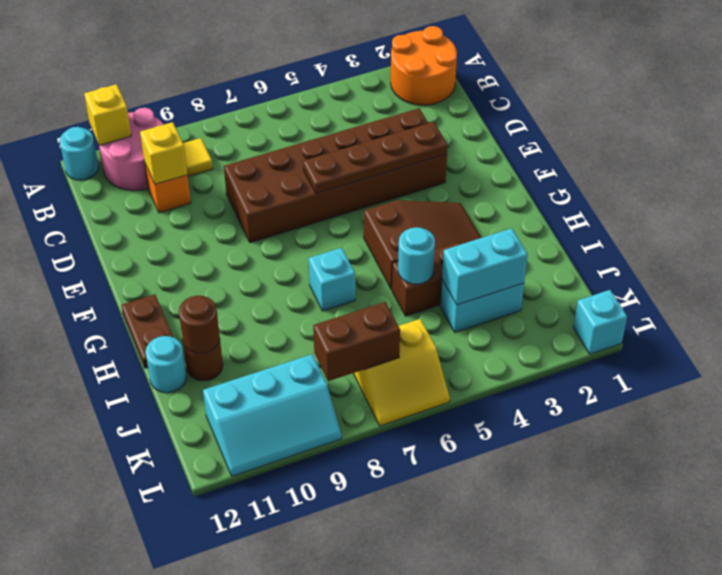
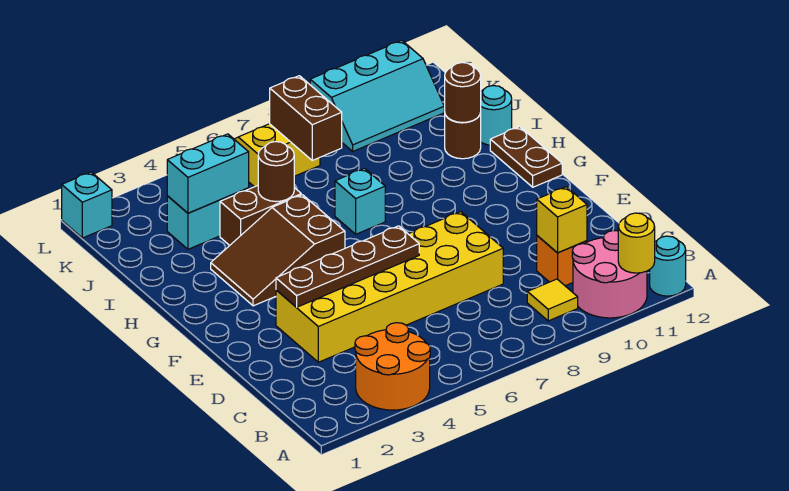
orange round brick A1:B2 level 1 -> orange round brick A3:B4 level 1
yellow brick A11 level 2 -> yellow round brick A11 level 2
brown brick D3:E8 level 1 -> yellow brick D3:E8 level 1
cyan round brick I5 level 2 -> brown round brick I5 level 2
brown brick K7:K8 level 2 -> brown brick J7:K7 level 2
cyan slope K9:L11 level 1 top K -> cyan slope K9:L11 level 1 top L

